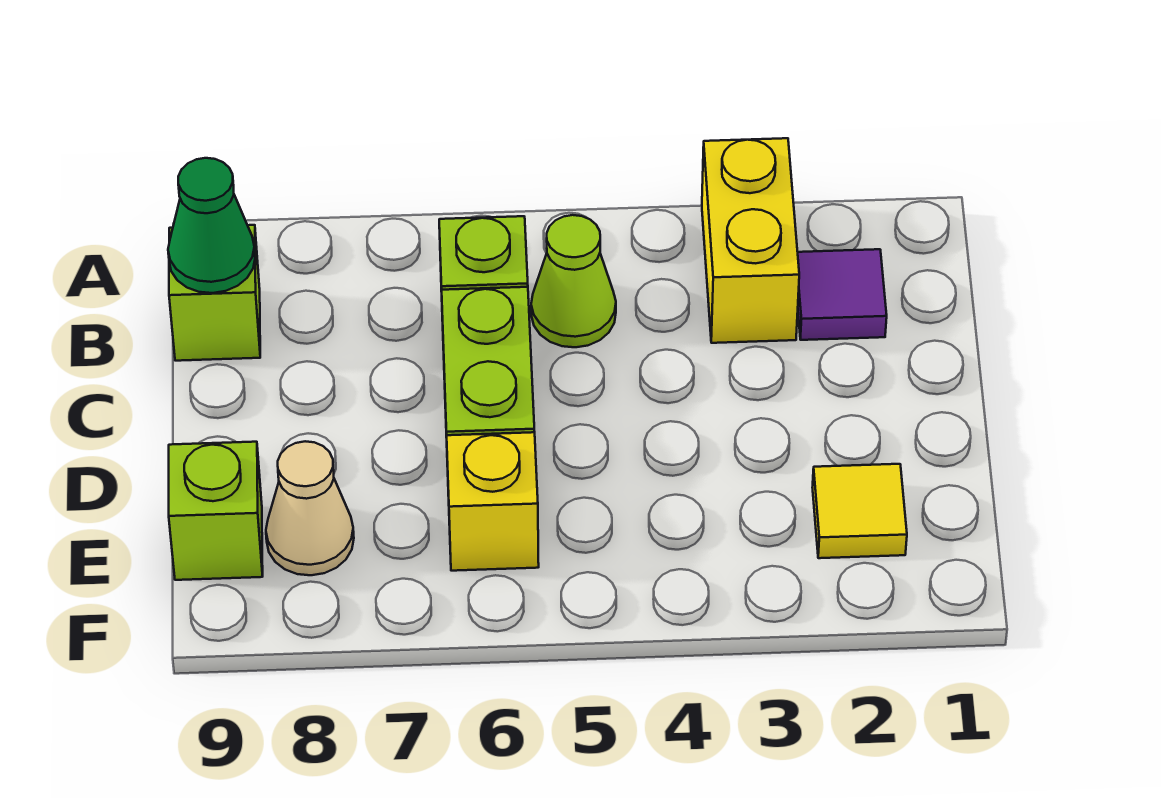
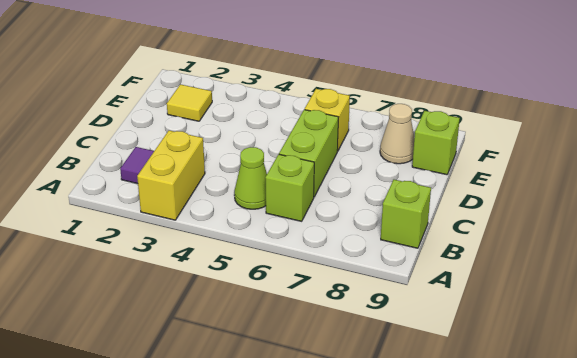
green cone B9 level 2 -> none

